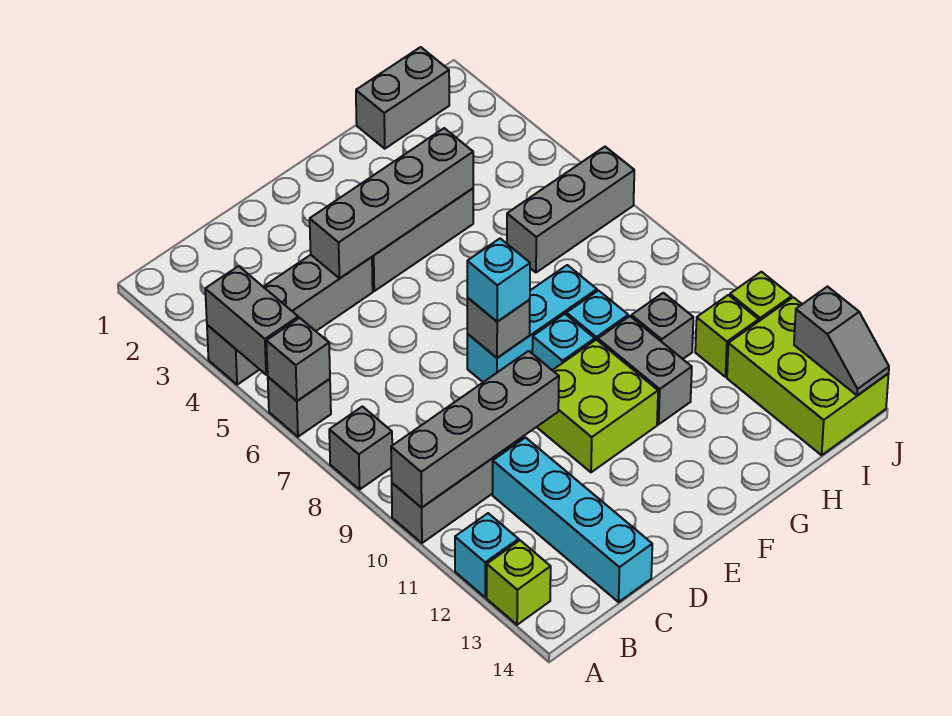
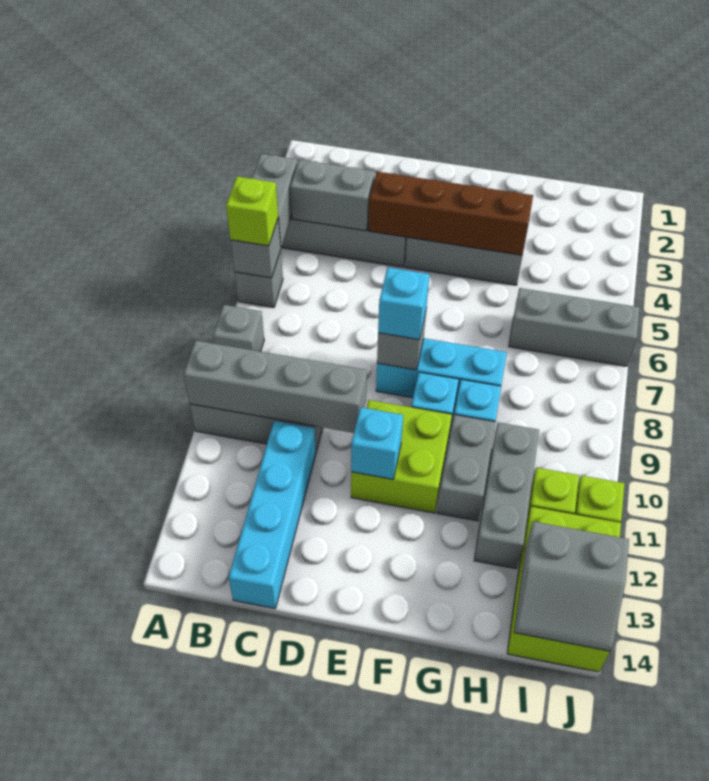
cyan brick A12 level 1 -> cyan brick E11 level 2
lime brick A13 level 1 -> lime brick A6 level 3
grey brick D4:G4 level 2 -> brown brick D4:G4 level 2
grey brick H1:I1 level 1 -> grey brick B4:C4 level 2
grey brick H10 level 1 -> grey brick H10:H12 level 1
grey slope J13:J14 level 2 top 13 -> grey slope I13:J14 level 2 top 13

